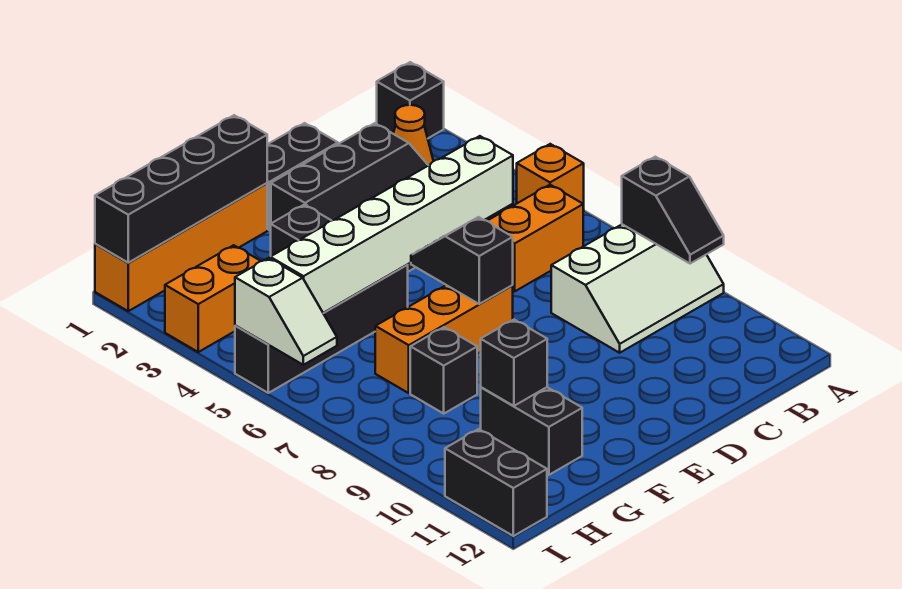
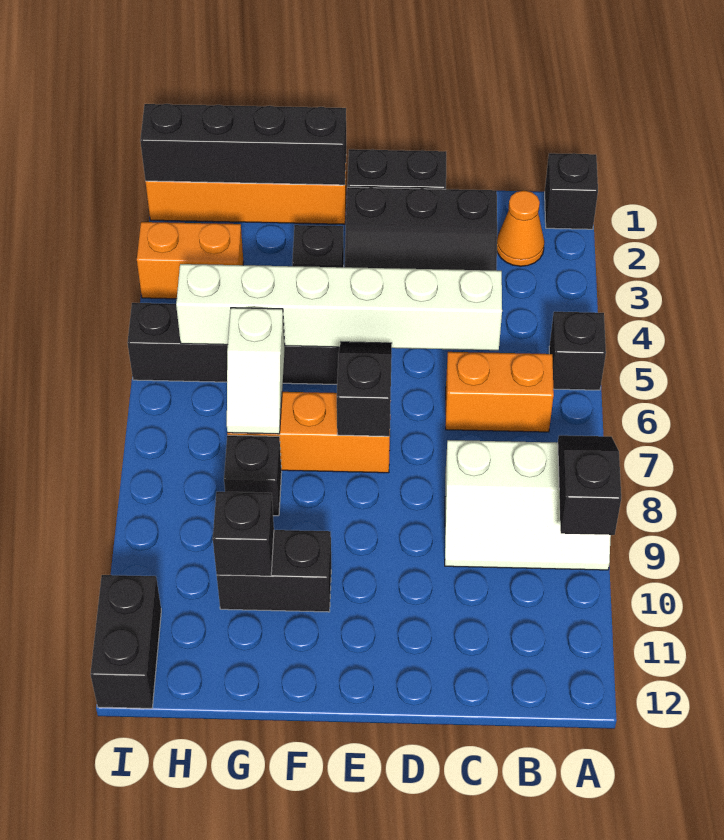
orange brick A5 level 1 -> black brick A5 level 1
black slope A8:A9 level 2 top 8 -> black slope A8:A9 level 2 top 9
black brick G10:G11 level 1 -> black brick F10:G10 level 1
white slope I5:I6 level 2 top 5 -> white slope G6:G7 level 2 top 6

